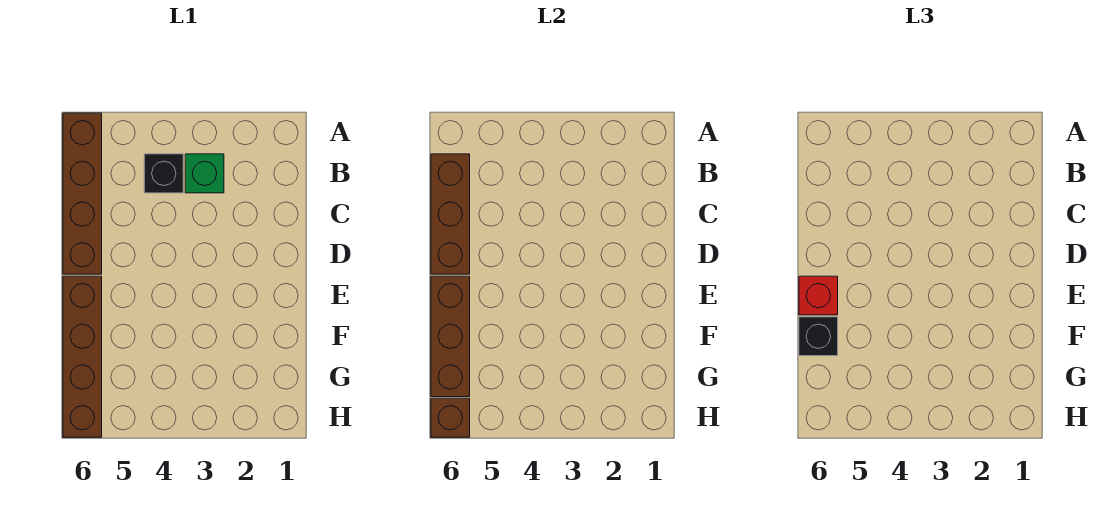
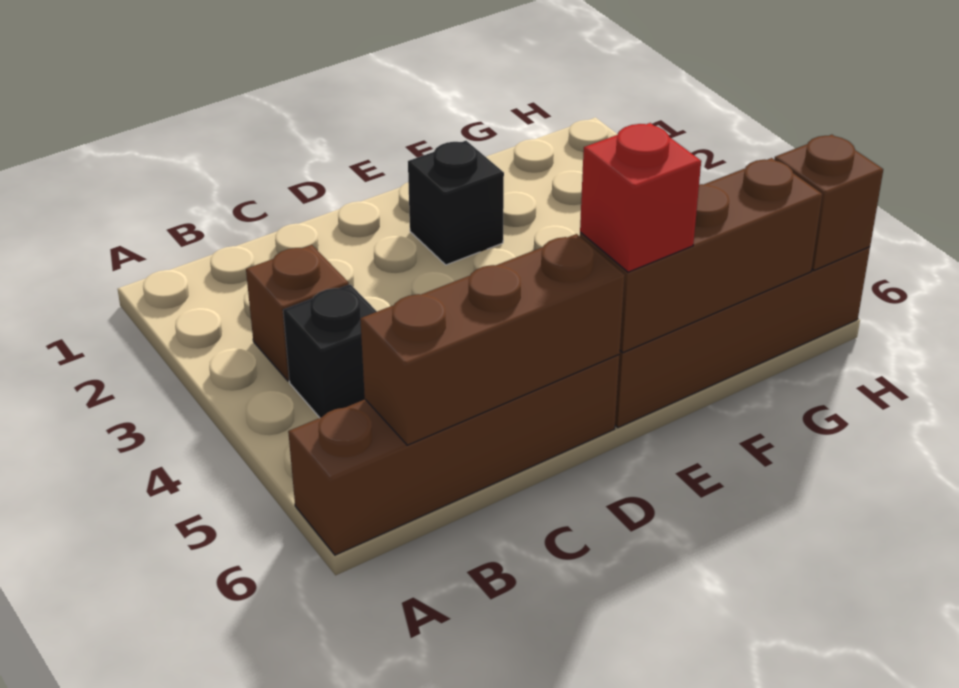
green brick B3 level 1 -> brown brick B3 level 1
black brick F6 level 3 -> black brick E2 level 1

